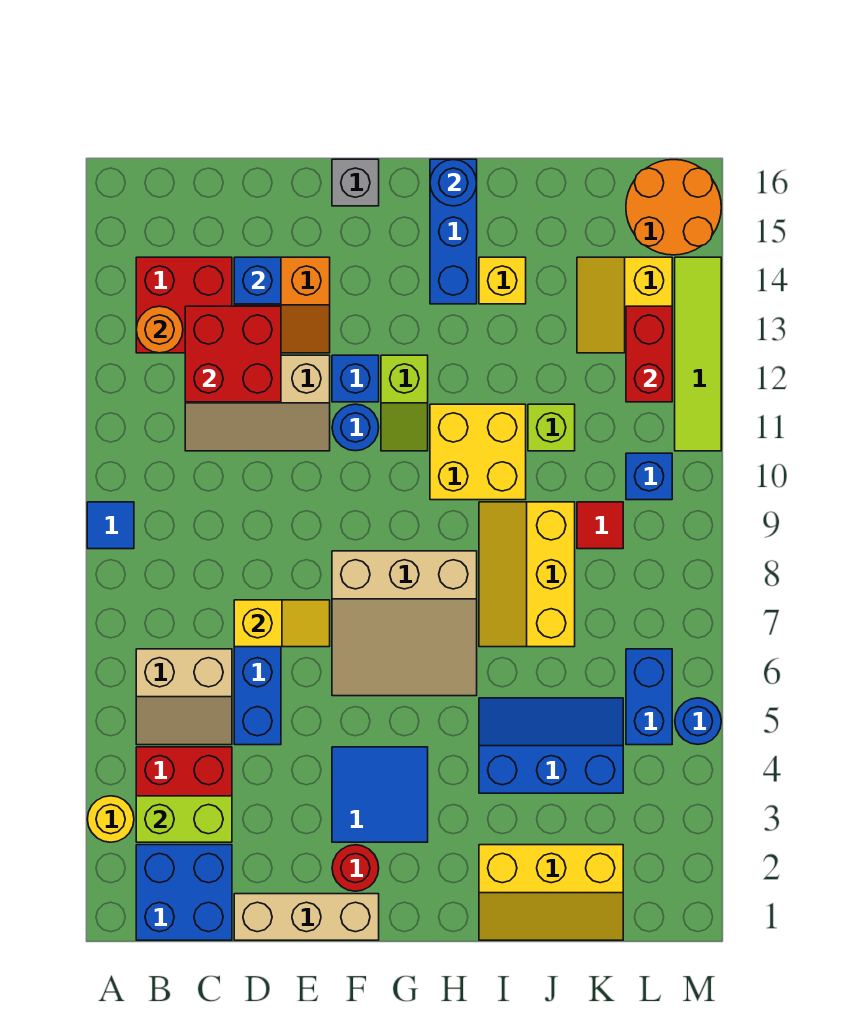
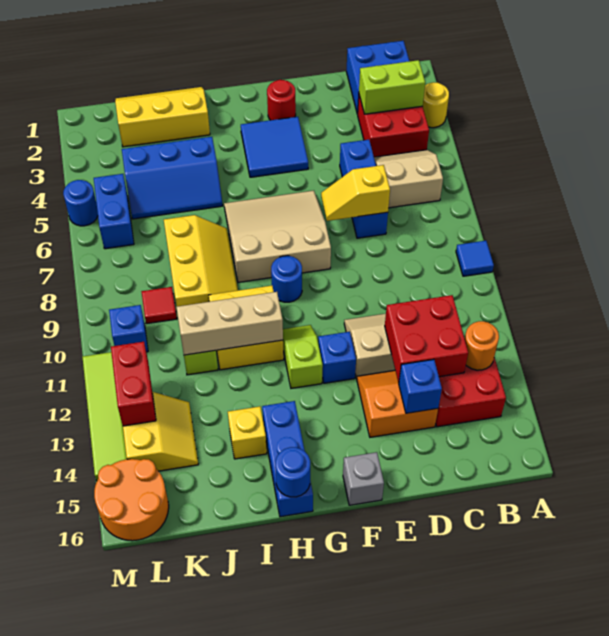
tan brick D1:F1 level 1 -> tan brick H11:J11 level 2
blue round brick F11 level 1 -> blue round brick G9 level 1

